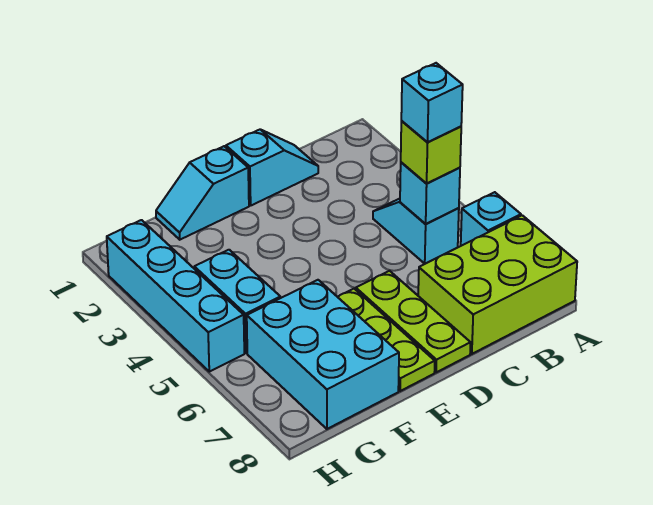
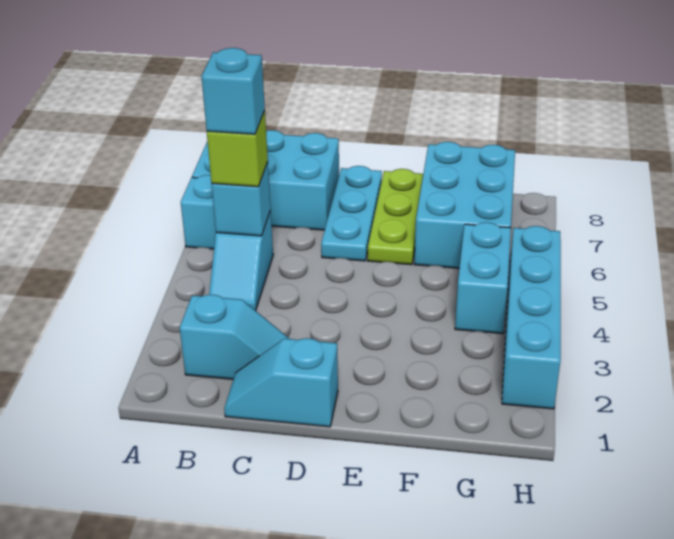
lime brick A7:C8 level 1 -> cyan brick A7:C8 level 1
lime plate D6:D8 level 1 -> cyan plate D6:D8 level 1
cyan slope E1:F1 level 1 top E -> cyan slope B2:C2 level 1 top B

